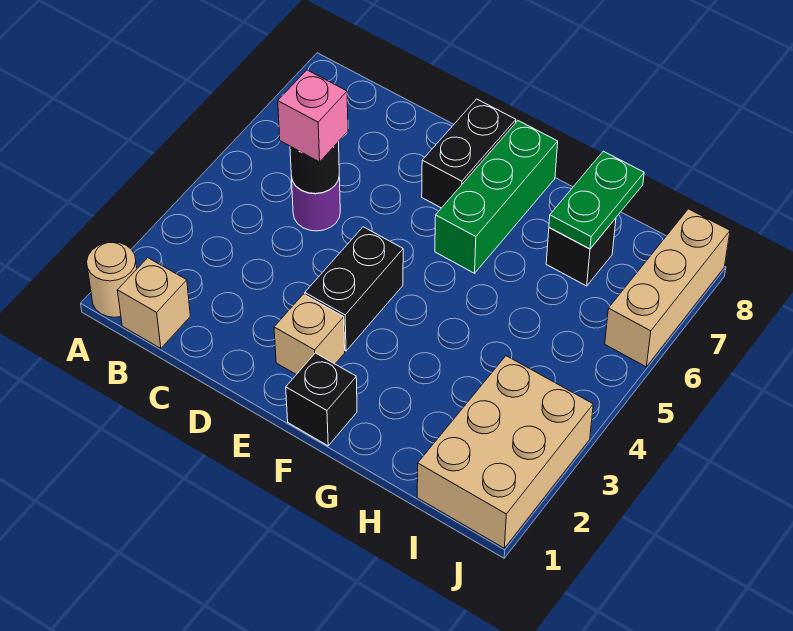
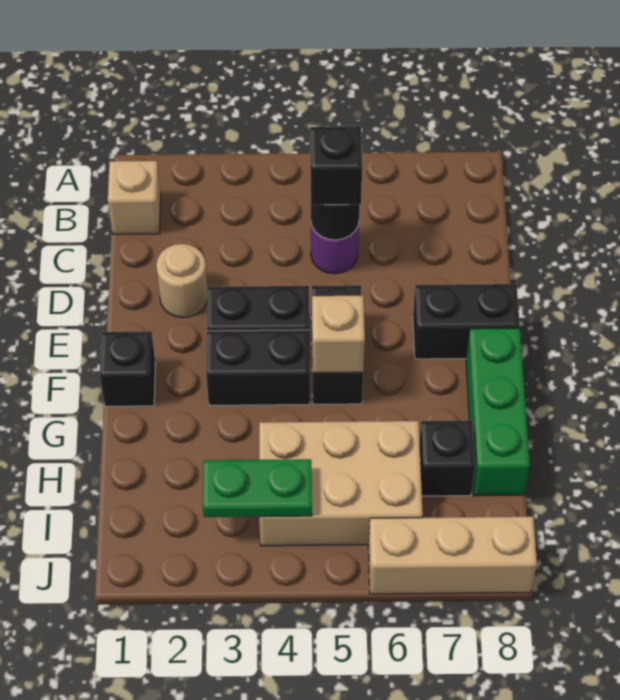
tan round brick A1 level 1 -> tan round brick D2 level 1
pink brick C5 level 3 -> black brick C5 level 3
tan brick E2 level 1 -> tan brick F5 level 2
none -> black brick E5:F5 level 1
none -> black brick F3:F4 level 1
green brick F6:F8 level 1 -> green brick F8:H8 level 1
green plate H7:H8 level 2 -> green plate I3:I4 level 2
tan brick I1:J3 level 1 -> tan brick H4:I6 level 1

